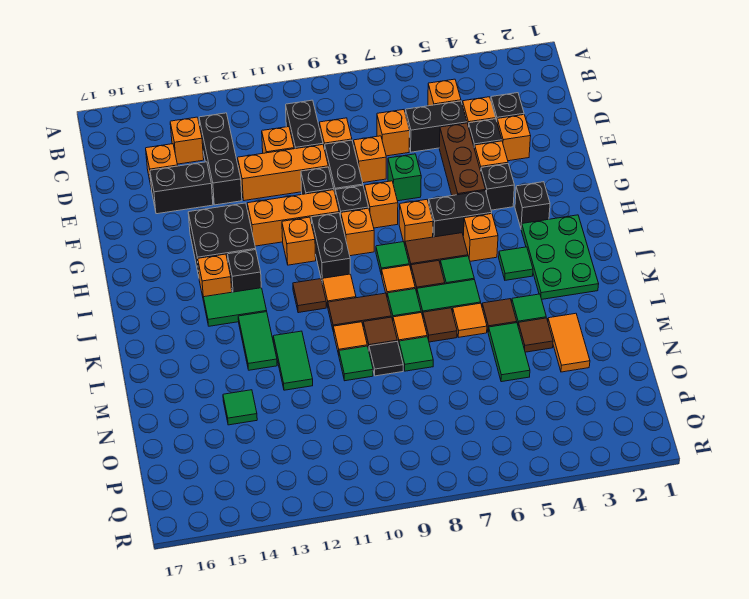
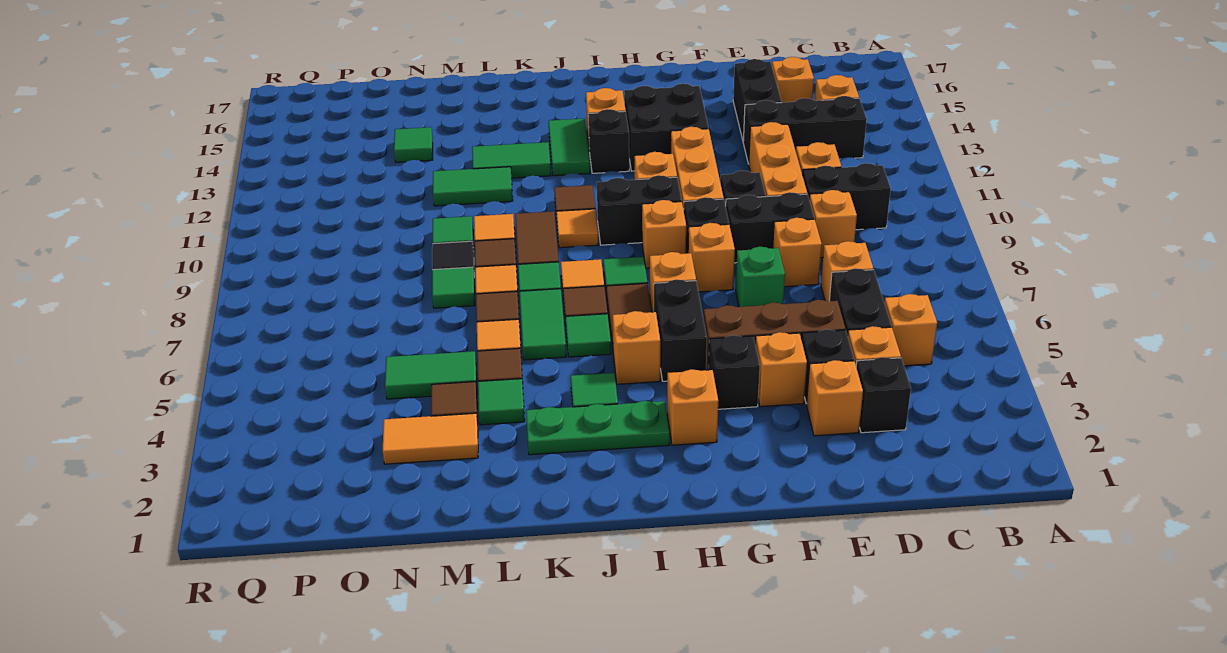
black brick H3 level 1 -> orange brick H3 level 1
green plate I2:K3 level 1 -> green plate I3:K3 level 1

